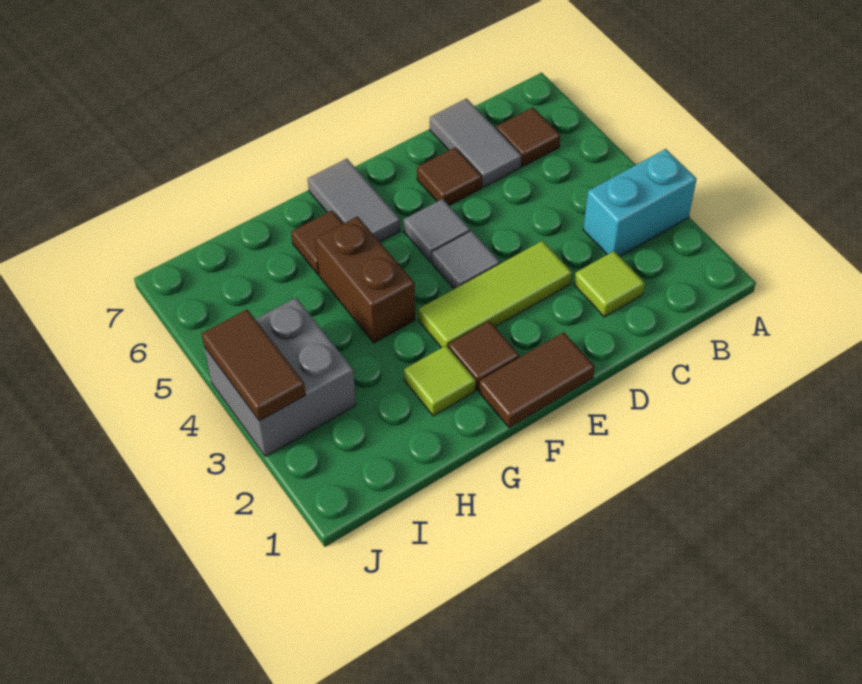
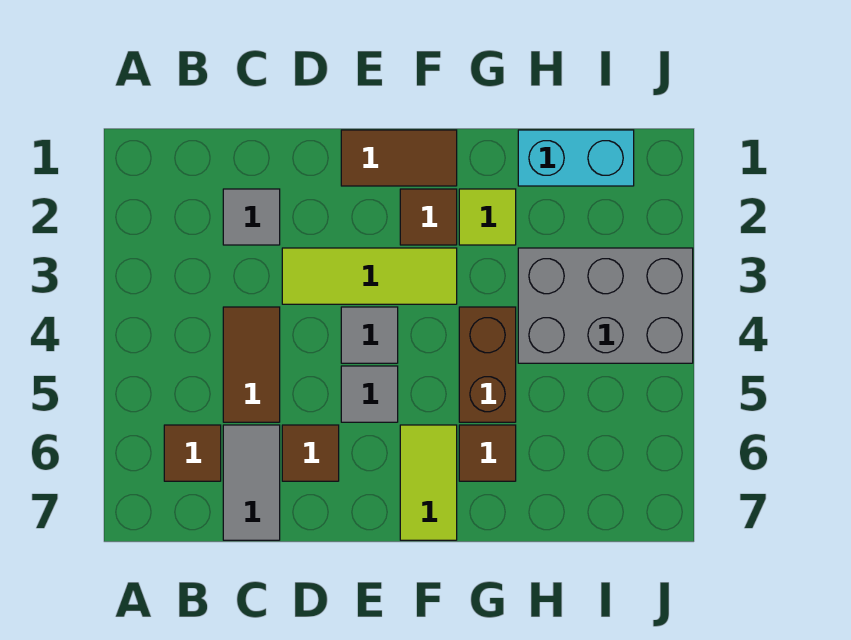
cyan brick A3:B3 level 1 -> cyan brick H1:I1 level 1
lime tile C2 level 1 -> grey tile C2 level 1
grey tile F6:F7 level 1 -> lime tile F6:F7 level 1
grey brick I3:J4 level 1 -> grey brick H3:J4 level 1
brown tile J3:J4 level 2 -> brown tile C4:C5 level 1

